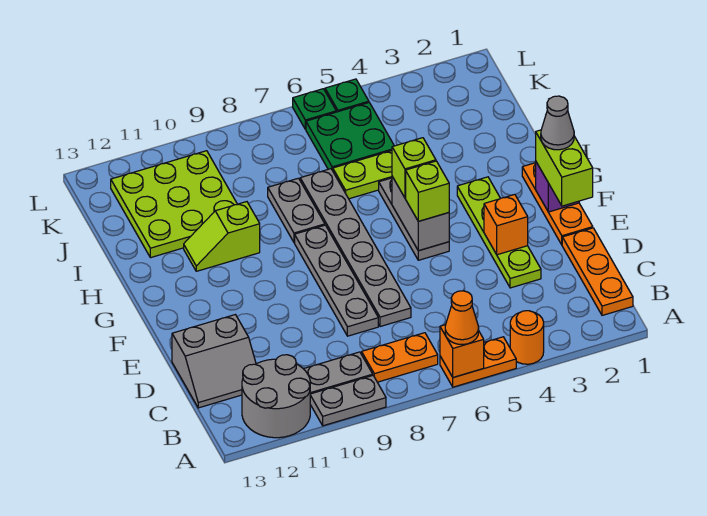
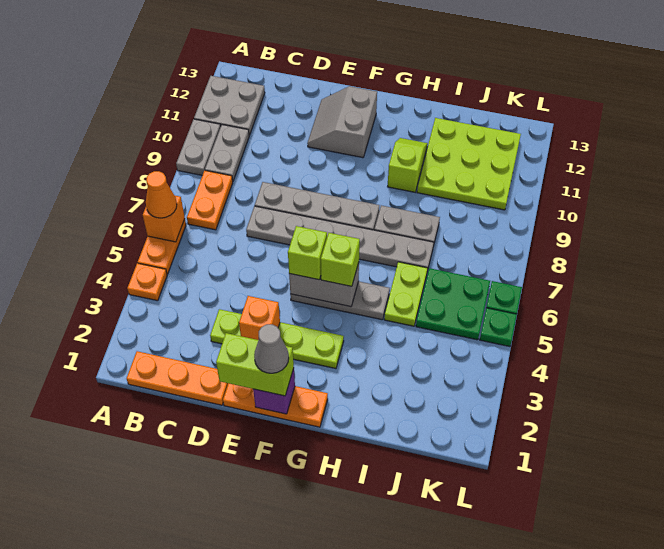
orange round brick A4 level 1 -> orange plate A4 level 1
grey round brick A11:B12 level 1 -> grey plate A11:B12 level 1
grey slope C12:D13 level 1 top D -> grey slope E11:F12 level 1 top F

